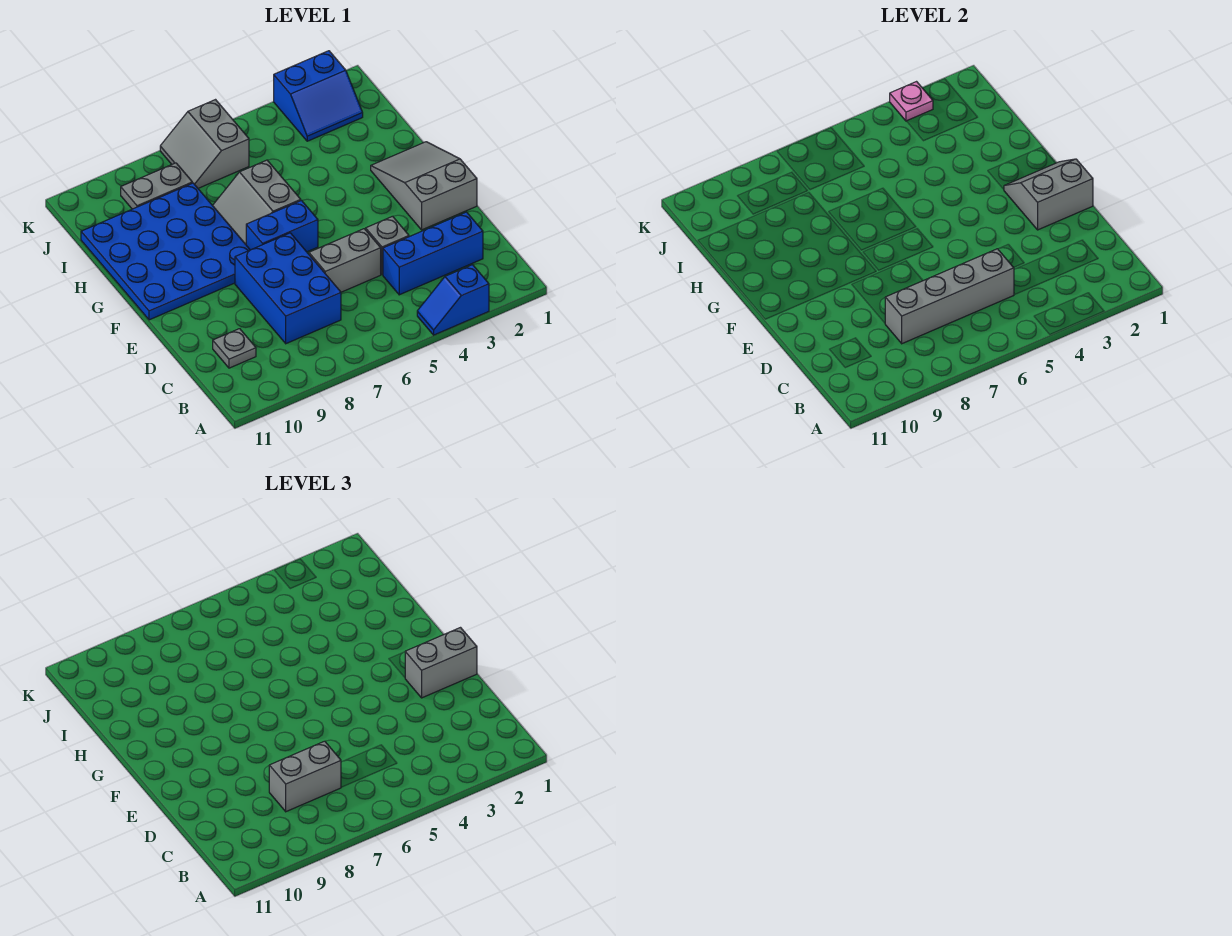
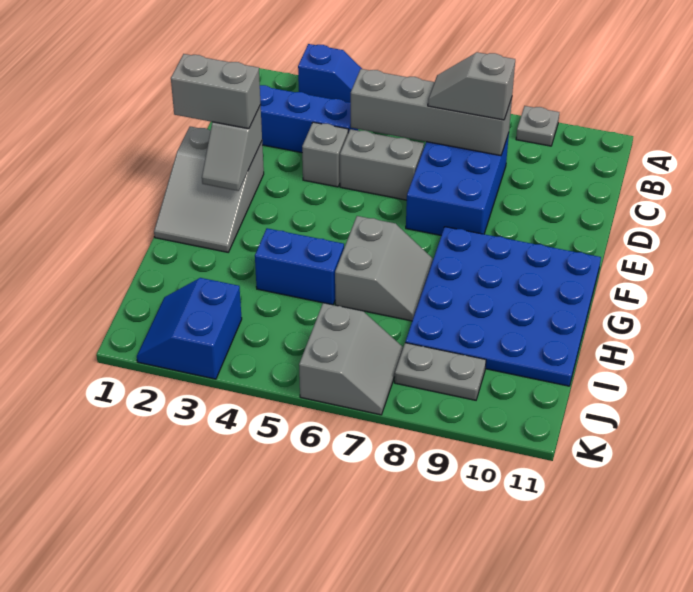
grey brick C7:C8 level 3 -> grey slope C7:C8 level 3 top 8
grey plate C10 level 1 -> grey plate A9 level 1
grey slope E1:F2 level 2 top E -> grey slope E2:F2 level 2 top E
blue brick F6:F7 level 1 -> blue brick H4:H5 level 1
blue slope J2:K3 level 1 top K -> blue slope J2:K3 level 1 top 3
pink plate K3 level 2 -> none

